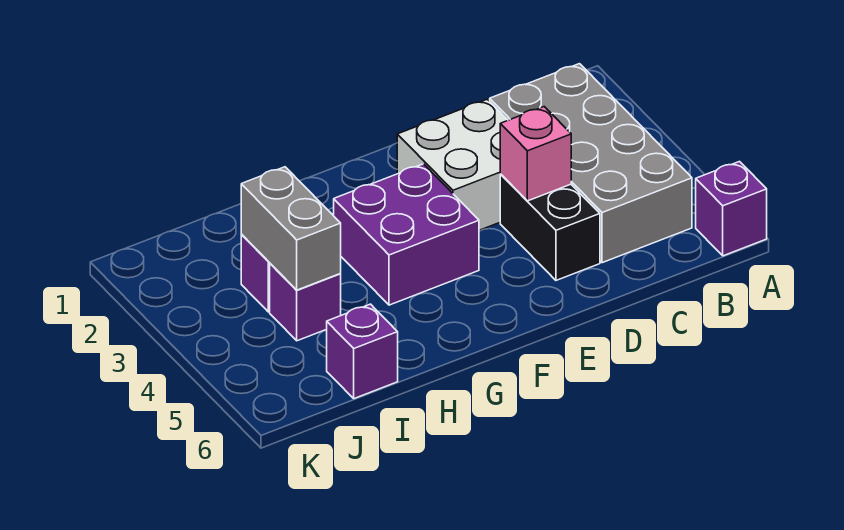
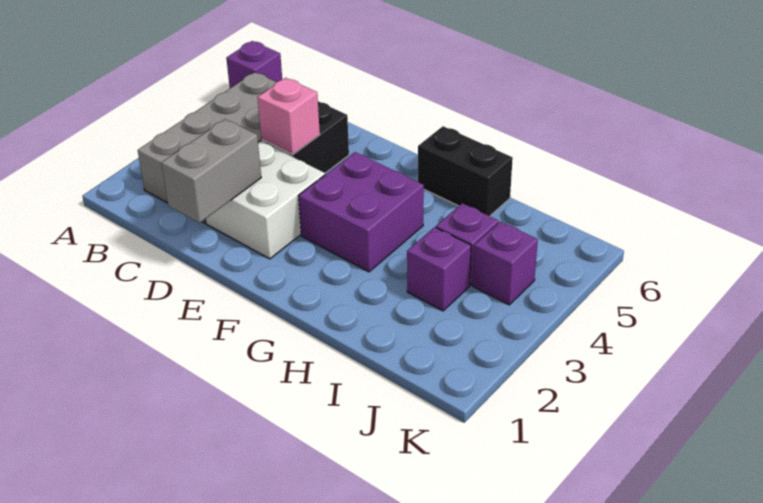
none -> black brick G6:H6 level 1
grey brick I3:I4 level 2 -> grey brick D1:D2 level 2
purple brick I6 level 1 -> purple brick J4 level 1

